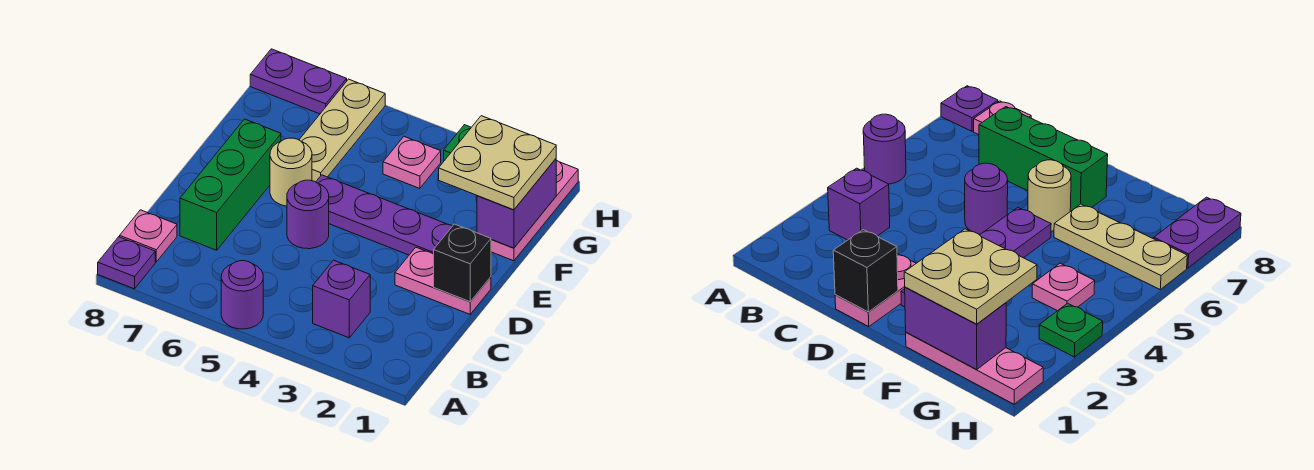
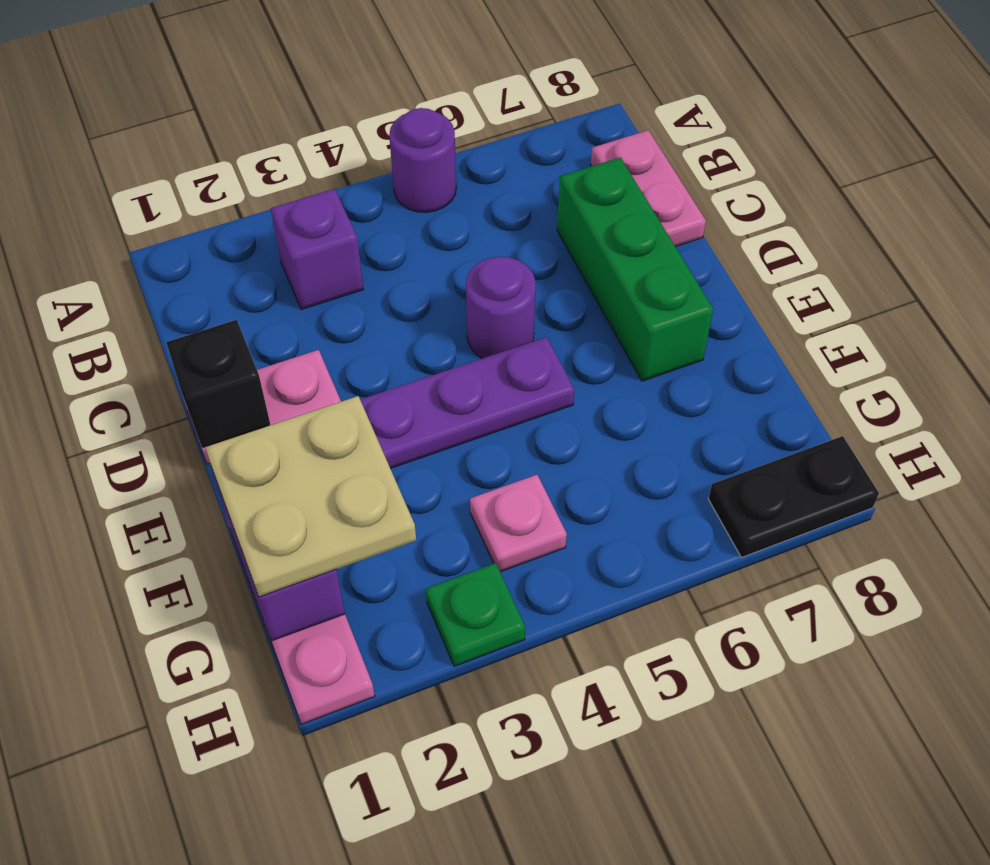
purple plate A8 level 1 -> none
pink plate B8 level 1 -> pink plate B8:C8 level 1
tan round brick E6 level 1 -> none
tan plate F6:H6 level 1 -> none
purple plate H7:H8 level 1 -> black plate H7:H8 level 1

